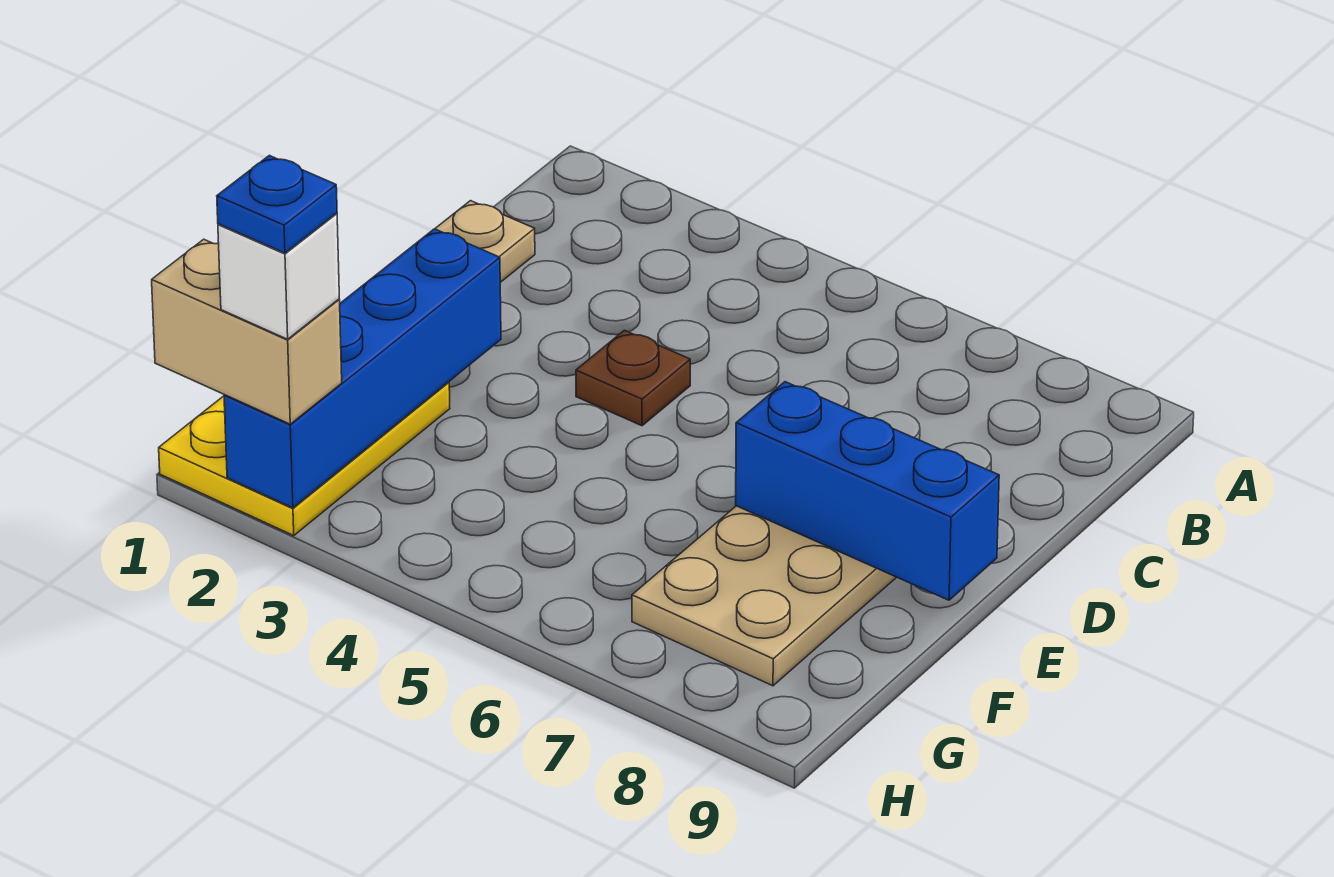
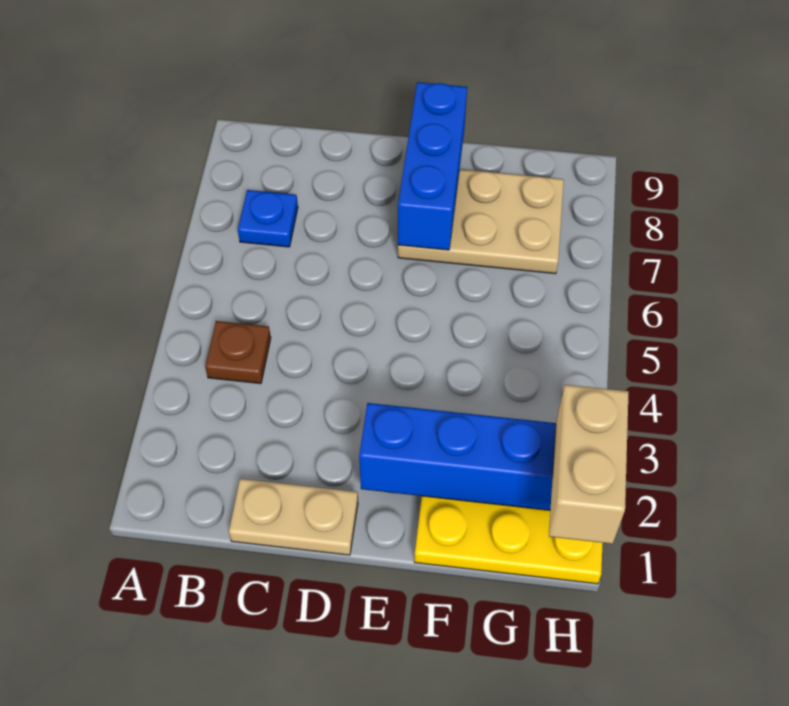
brown plate D4 level 1 -> brown plate B4 level 1
white brick H2 level 4 -> none
blue plate H2 level 5 -> blue plate B7 level 1

